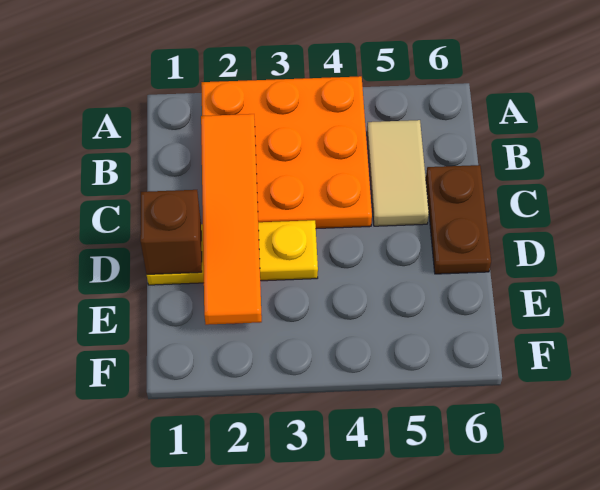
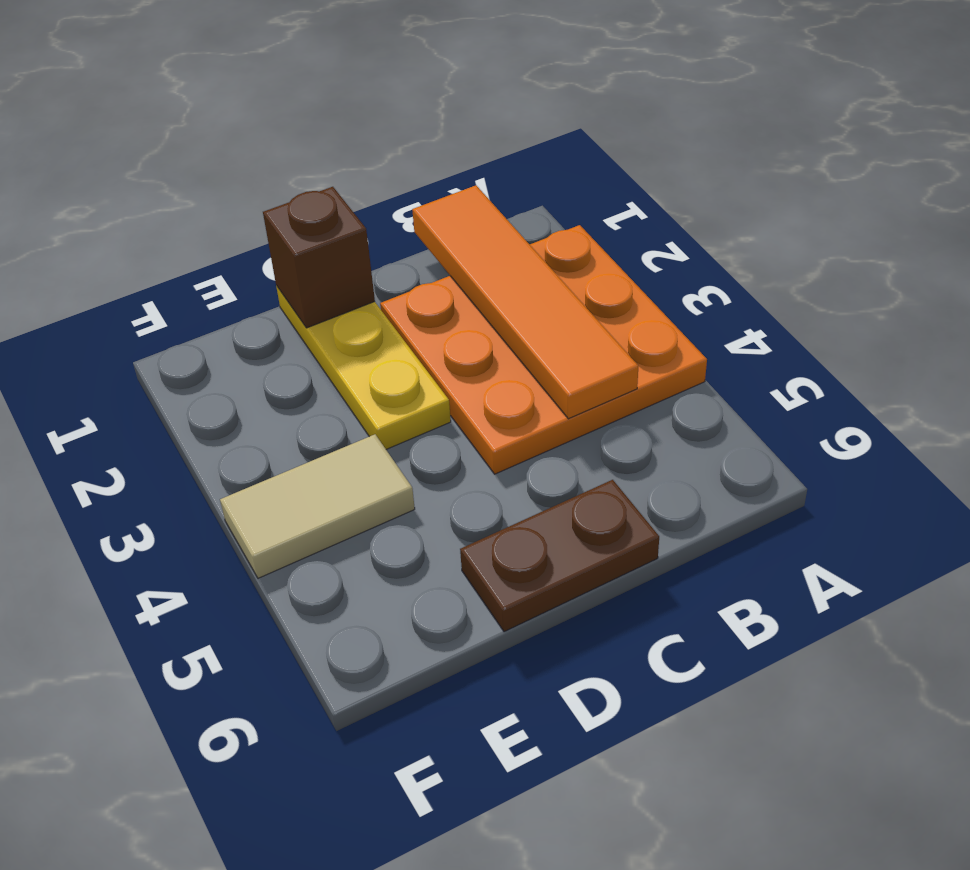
orange tile B2:E2 level 2 -> orange tile B1:B4 level 2
tan tile B5:C5 level 1 -> tan tile E4:F4 level 1

